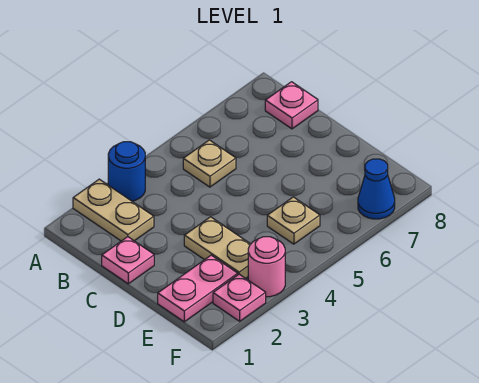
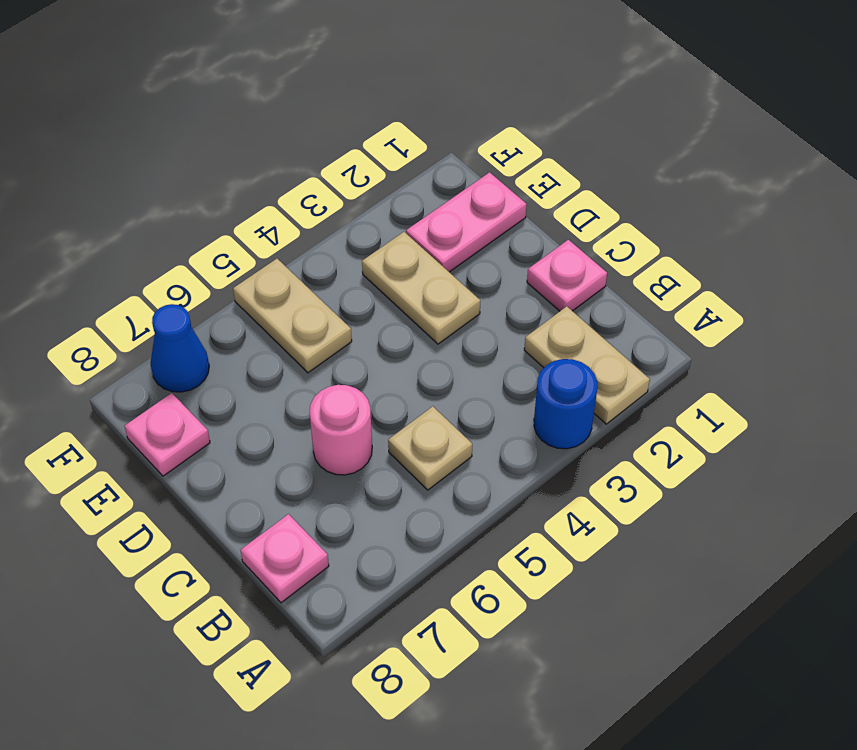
tan plate E5 level 1 -> tan plate E5:F5 level 1
pink plate F2 level 1 -> pink plate E8 level 1
pink round brick F3 level 1 -> pink round brick C6 level 1

